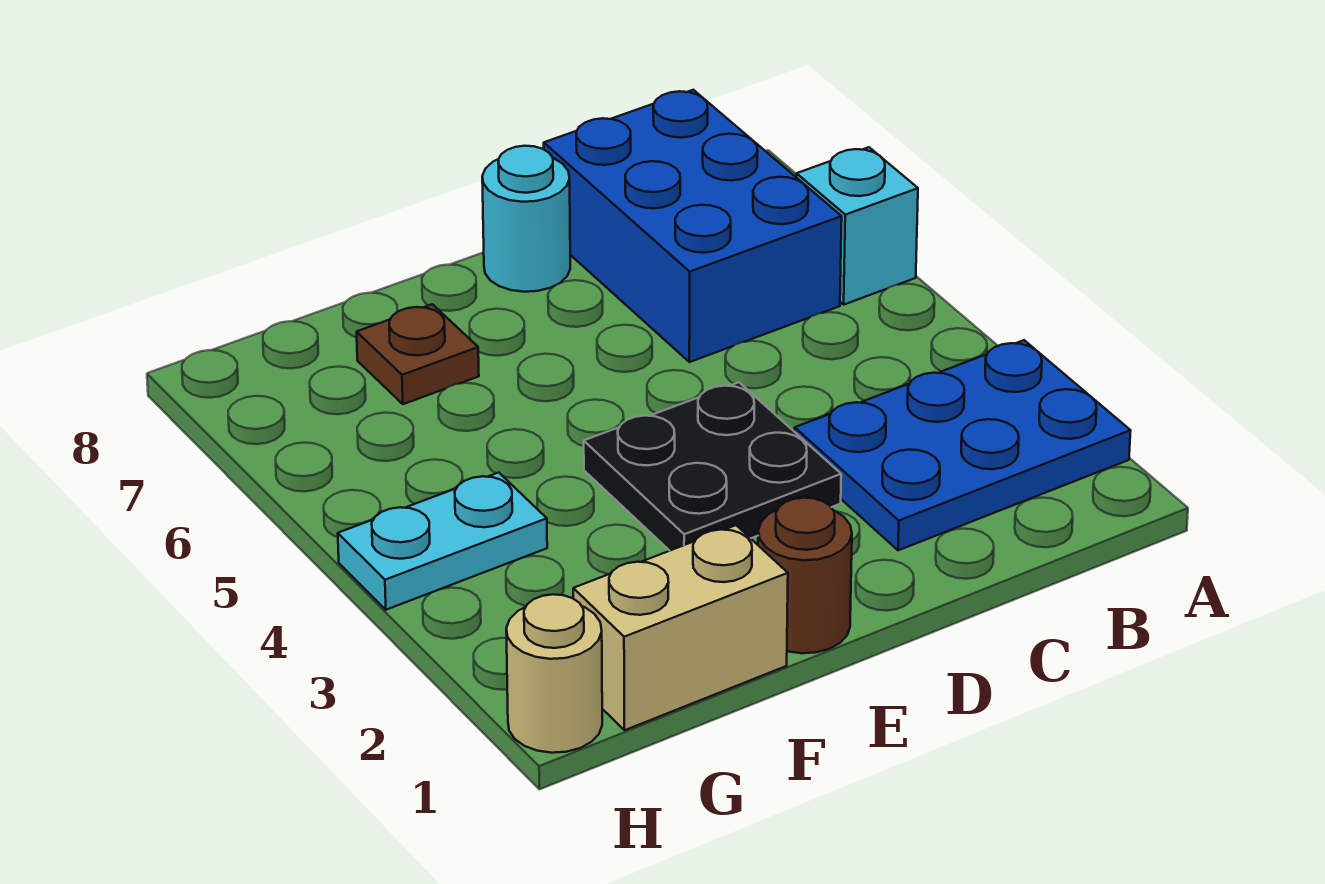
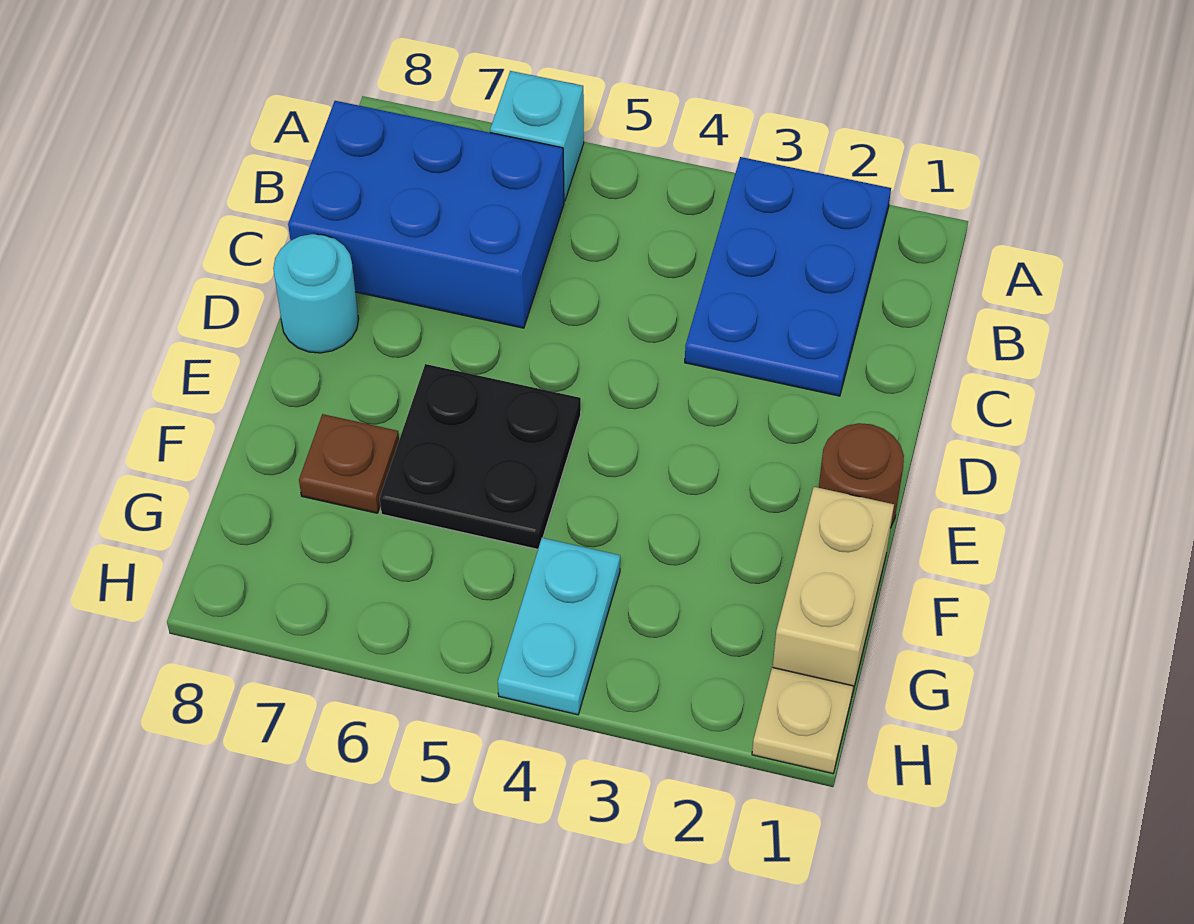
black plate D3:E4 level 1 -> black plate E5:F6 level 1
tan round brick H1 level 1 -> tan plate H1 level 1

